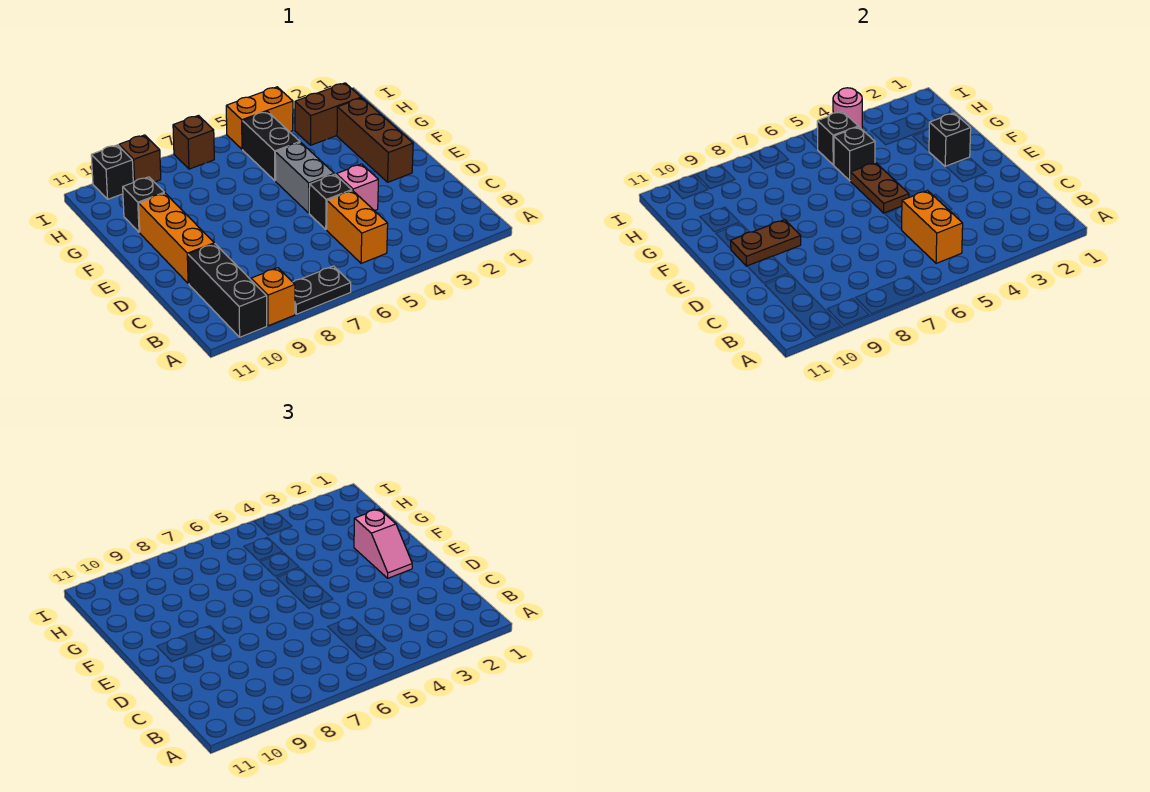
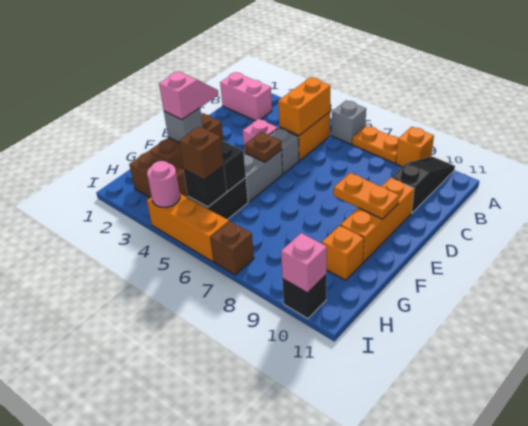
none -> grey brick A6 level 1
black plate A7:A8 level 1 -> orange plate A7:A8 level 1
black brick A10:C10 level 1 -> black slope A10:C10 level 1 top C
none -> pink brick B1:B2 level 1
black brick D5 level 1 -> grey brick D5 level 1
brown plate E5:F5 level 2 -> brown plate E5 level 2
brown plate E9:E10 level 2 -> orange plate E9:E10 level 2
black brick F2 level 2 -> grey brick F2 level 2
black brick G10 level 1 -> orange brick G10 level 1
orange brick I4:I5 level 1 -> orange brick I4:I6 level 1
brown brick I9 level 1 -> brown brick H5 level 3
none -> pink brick I10 level 2

